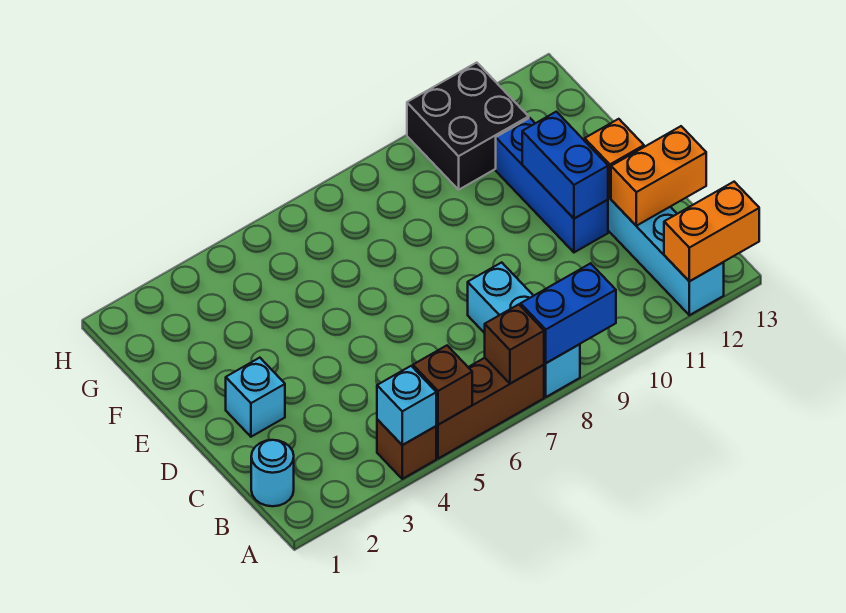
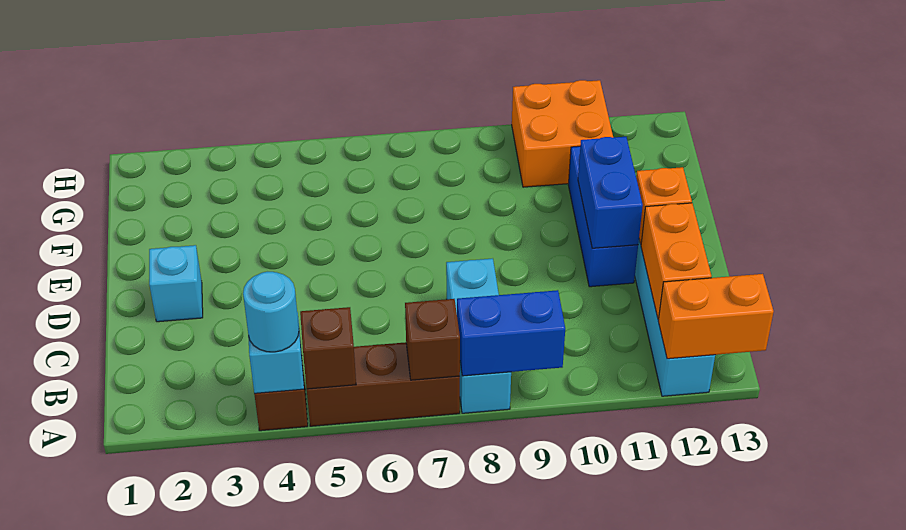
cyan round brick B1 level 1 -> cyan round brick A4 level 3
orange brick C12:C13 level 2 -> orange brick B12:C12 level 2
black brick G10:H11 level 1 -> orange brick G10:H11 level 1

